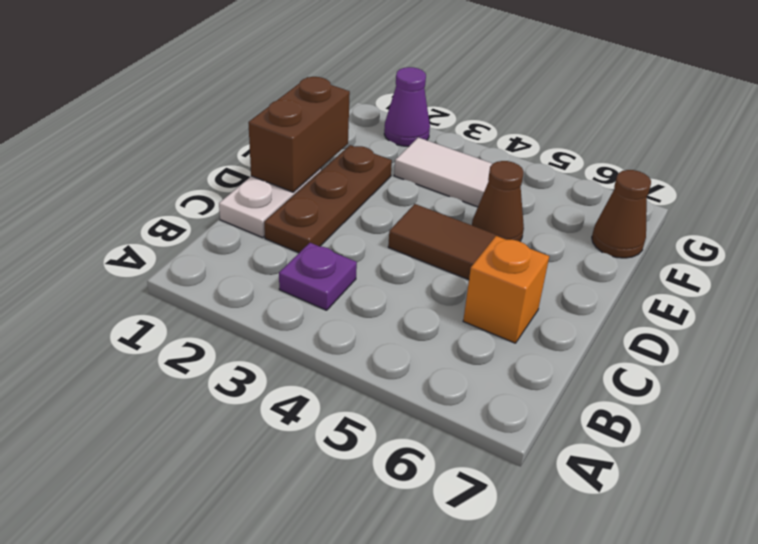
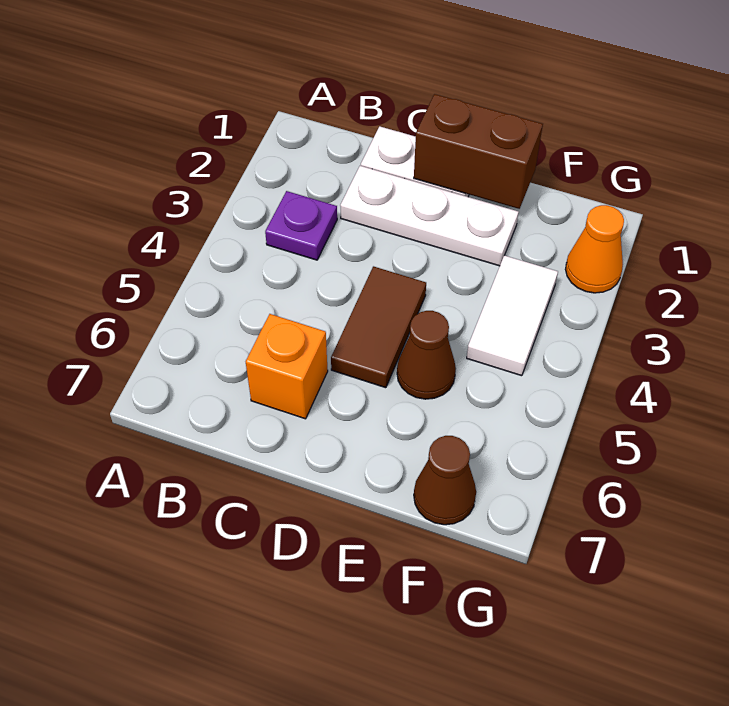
brown plate C2:E2 level 1 -> white plate C2:E2 level 1
purple cone G2 level 1 -> orange cone G2 level 1

